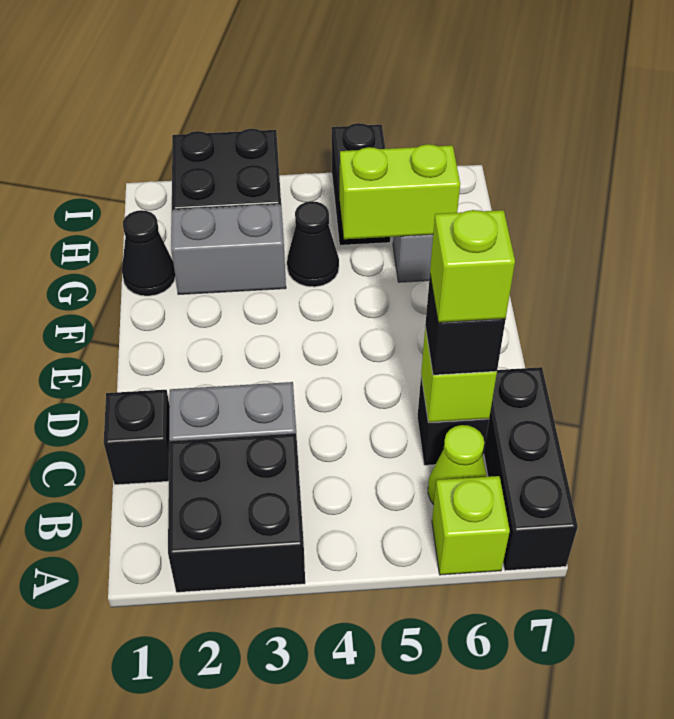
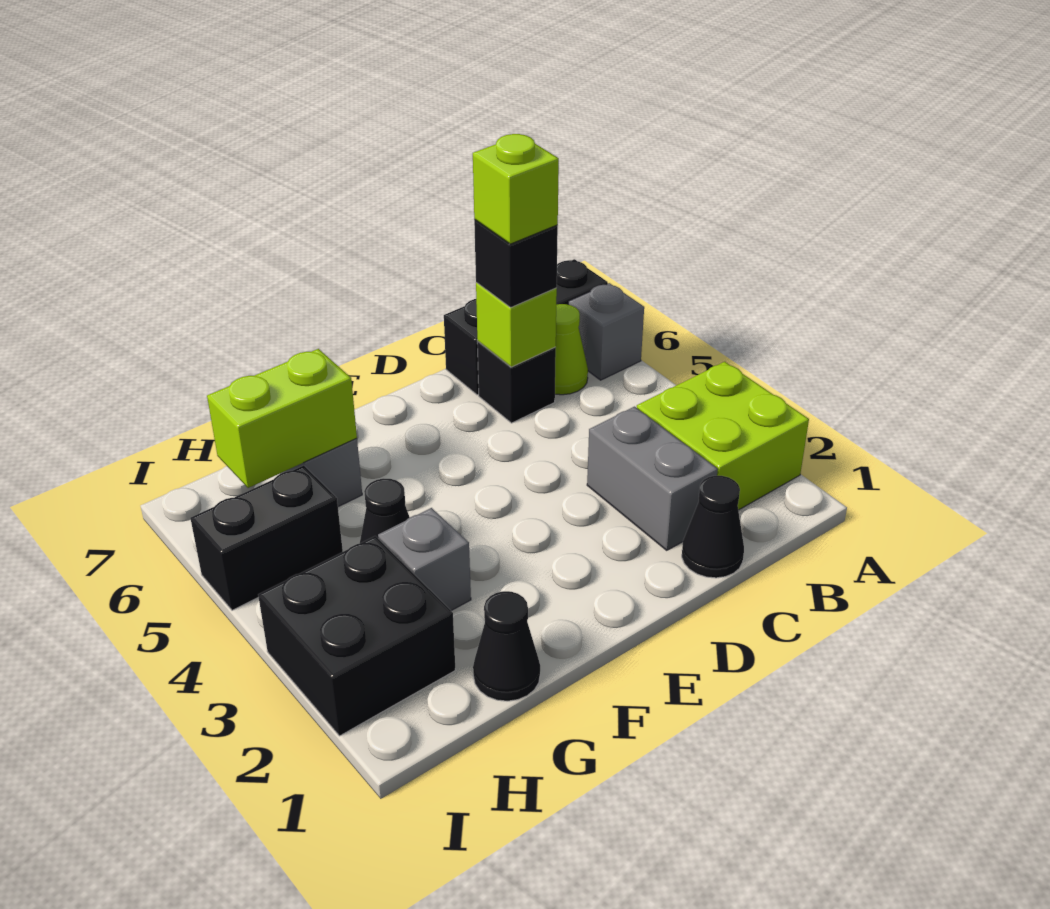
black brick A2:B3 level 1 -> lime brick A2:B3 level 1
lime brick A6 level 1 -> grey brick A6 level 1
black brick C1 level 1 -> black cone C1 level 1
grey brick G2:G3 level 1 -> grey brick G3 level 1
lime brick G5:G6 level 2 -> lime brick G6:H6 level 2

